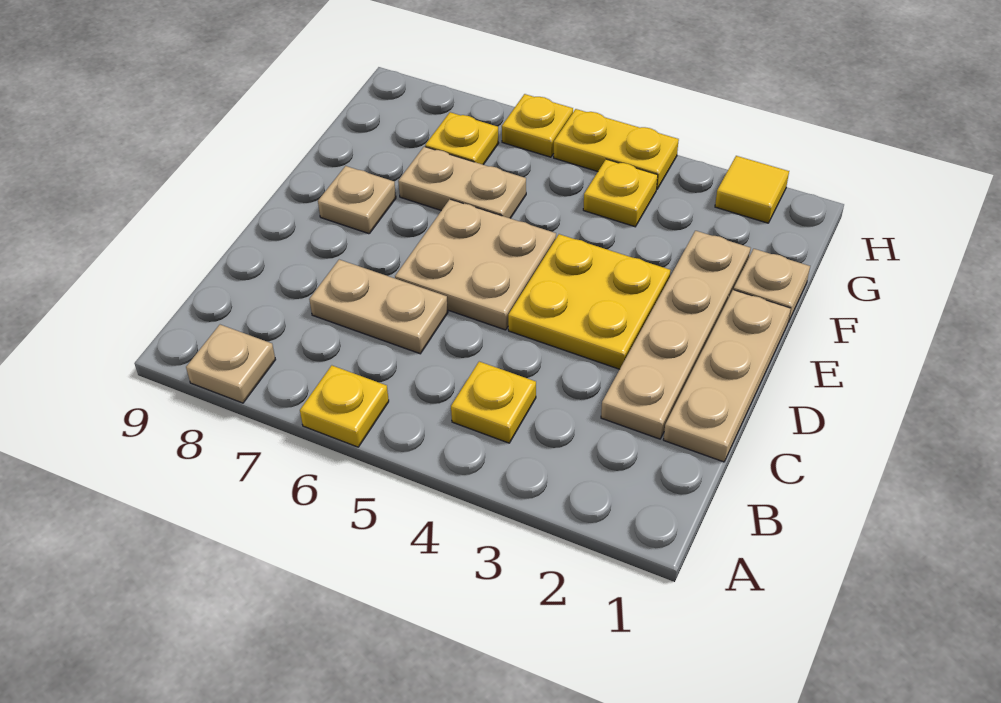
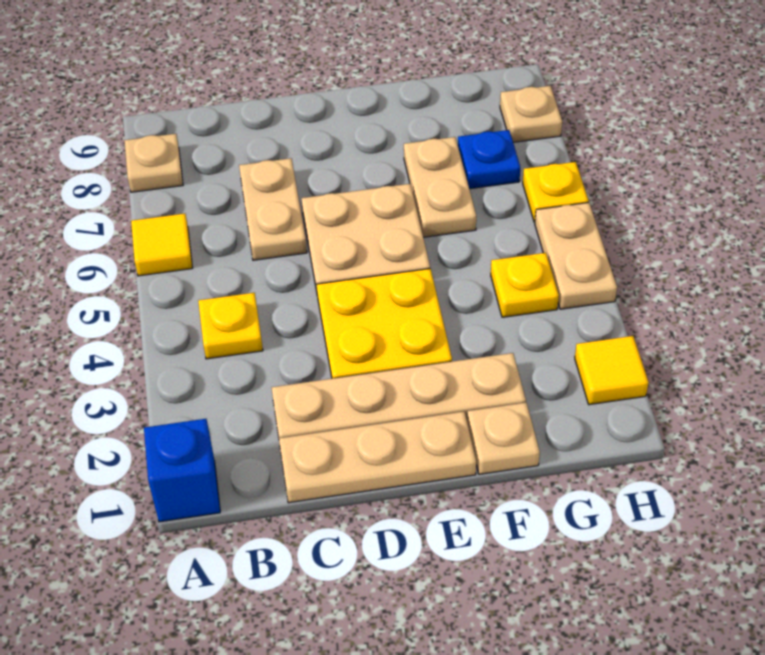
none -> blue brick A1 level 1
yellow plate A6 level 1 -> yellow tile A6 level 1
tan plate E8 level 1 -> tan plate H8 level 1
yellow plate G7 level 1 -> blue plate G7 level 1
yellow plate H4:H5 level 1 -> tan plate H4:H5 level 1

